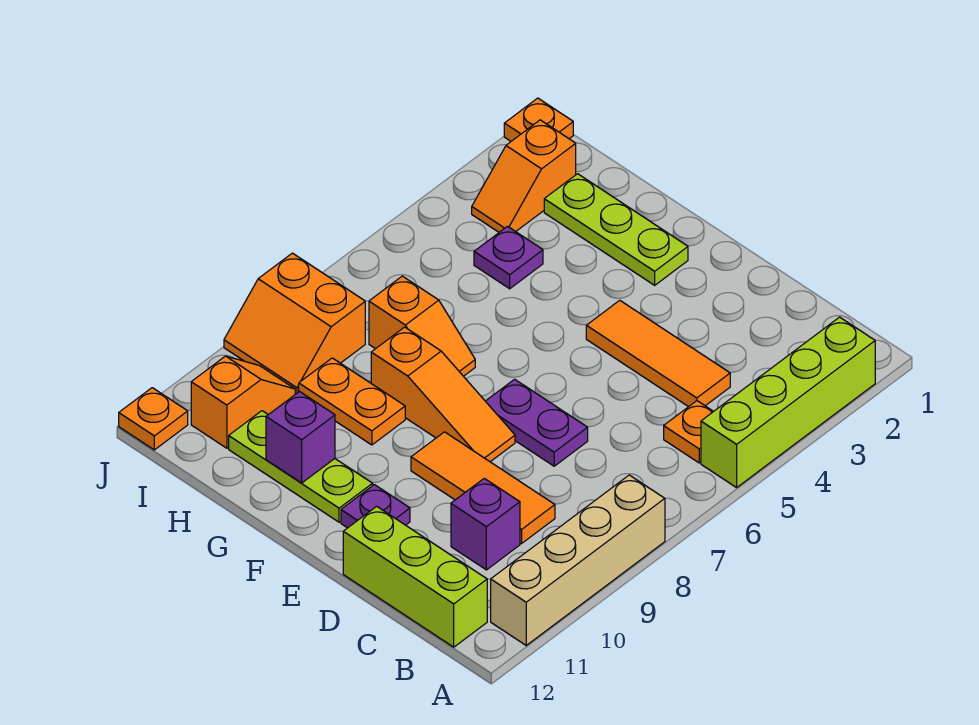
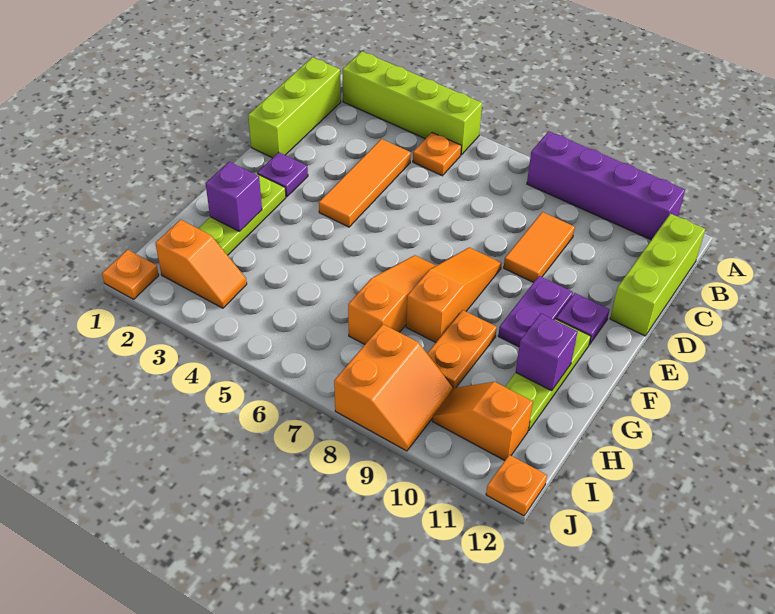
tan brick A8:A11 level 1 -> purple brick A8:A11 level 1
none -> lime brick B1:D1 level 1
orange tile C9:E9 level 1 -> orange tile C9:D9 level 1
purple brick C10 level 1 -> purple brick G2 level 2
purple plate D7:E7 level 1 -> purple plate E10:F10 level 1
orange slope G7:H7 level 1 top H -> orange slope F7:H7 level 1 top H
purple plate H4 level 1 -> purple plate E2 level 1

